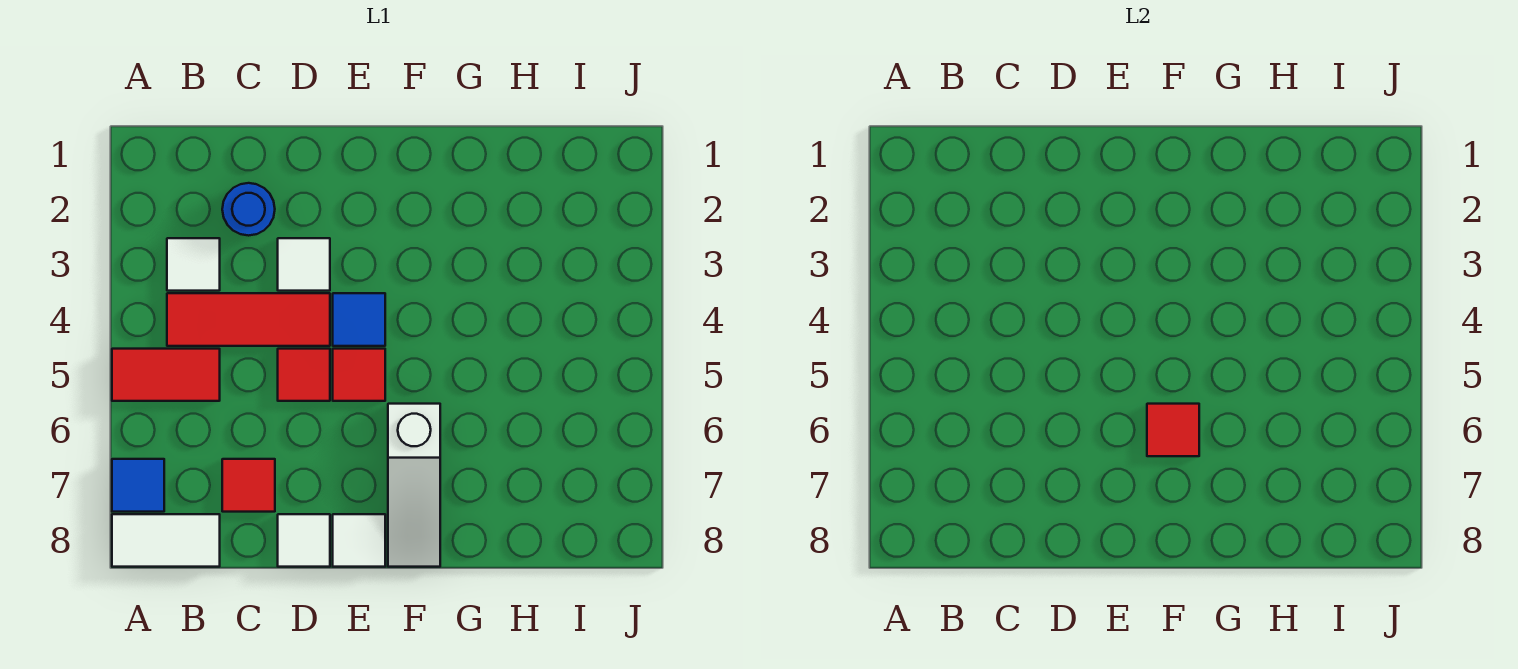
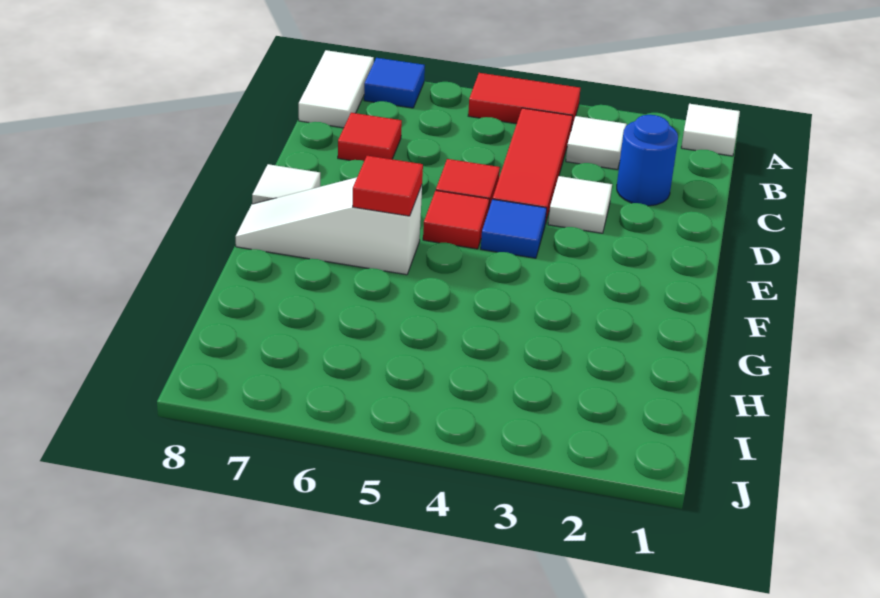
red tile A5:B5 level 1 -> red tile A4:A5 level 1
white tile D8 level 1 -> white tile A1 level 1

